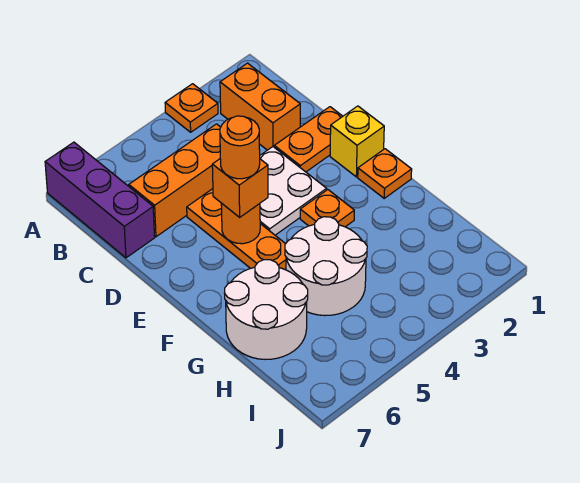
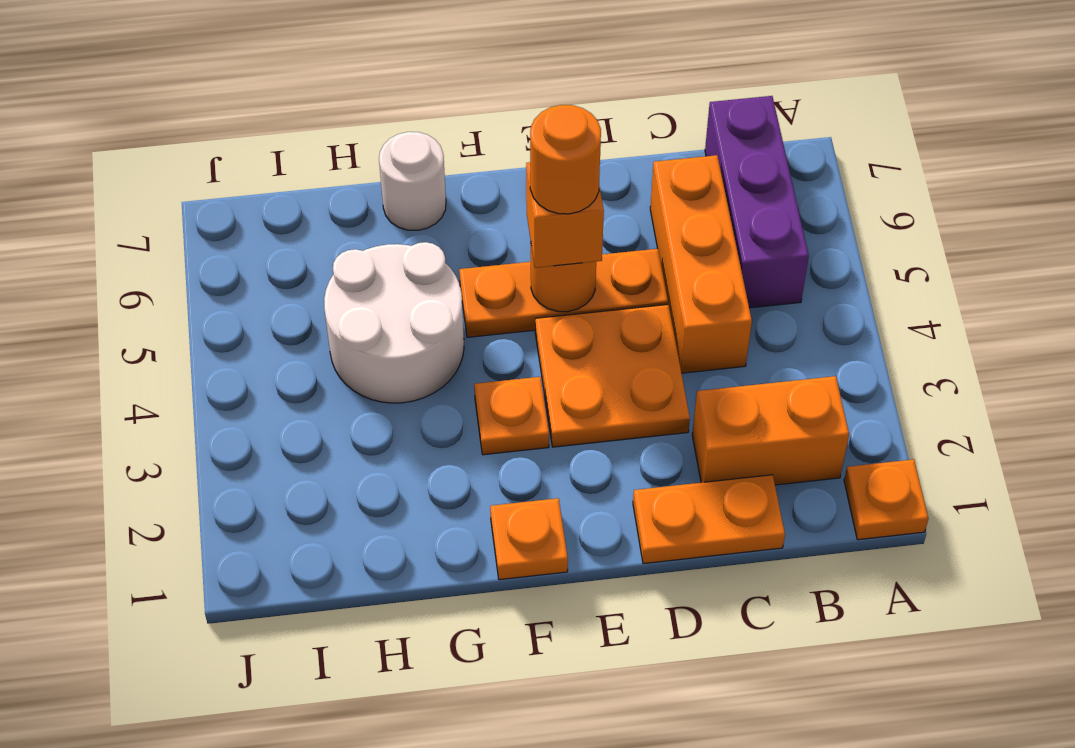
orange plate A3 level 1 -> orange plate A1 level 1
purple brick A7:C7 level 1 -> purple brick B5:B7 level 1
orange plate D1:D2 level 1 -> orange plate C1:D1 level 1
white plate D3:E4 level 1 -> orange plate D3:E4 level 1
yellow brick E1 level 1 -> none
white round brick G6:H7 level 1 -> white round brick G7 level 1

